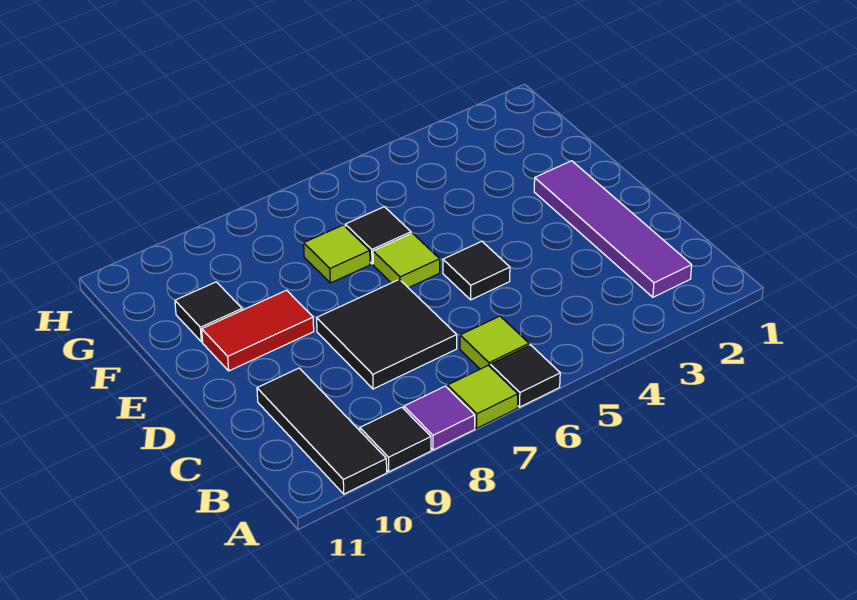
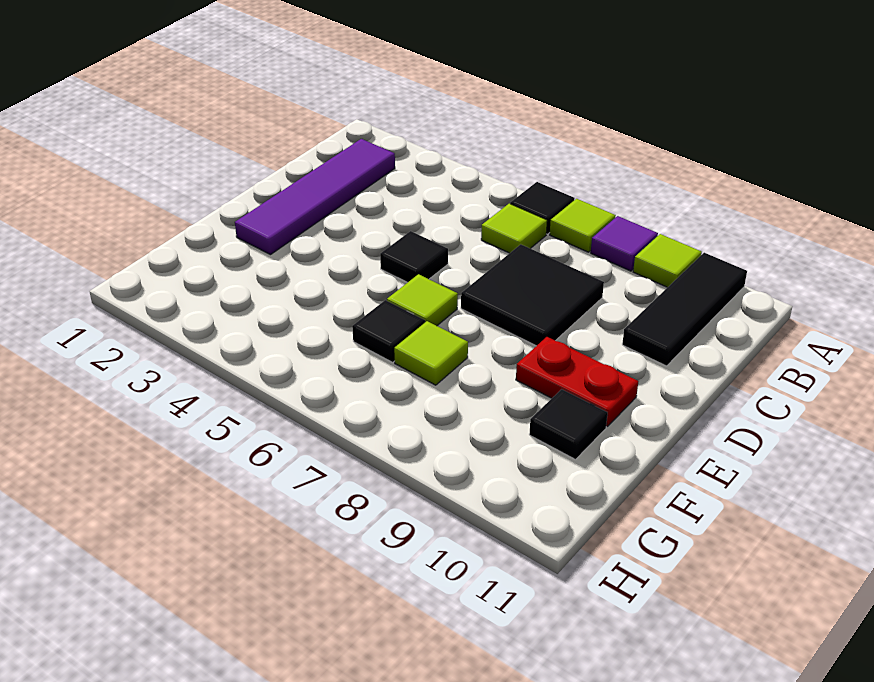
black tile A9 level 1 -> lime tile A9 level 1
red tile E9:E10 level 1 -> red plate E9:E10 level 1

